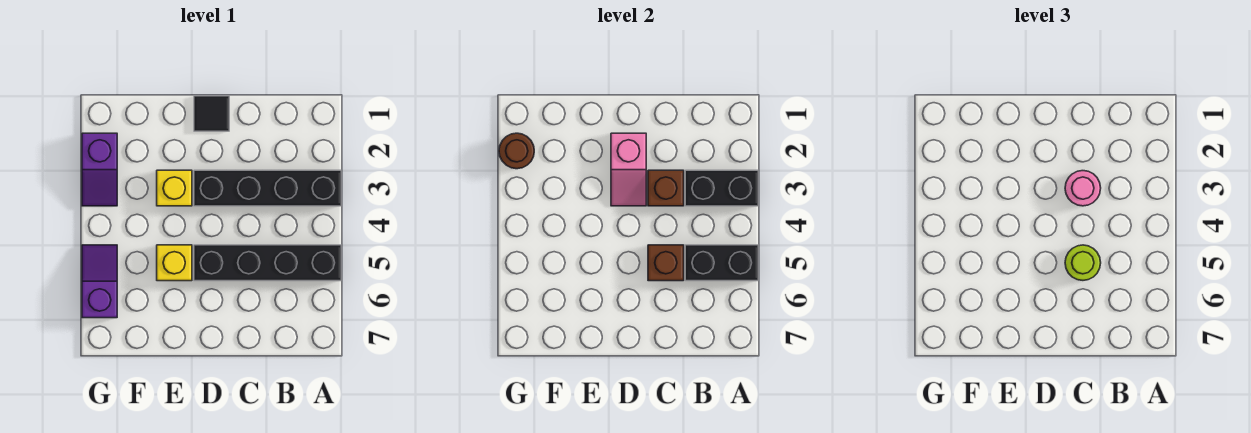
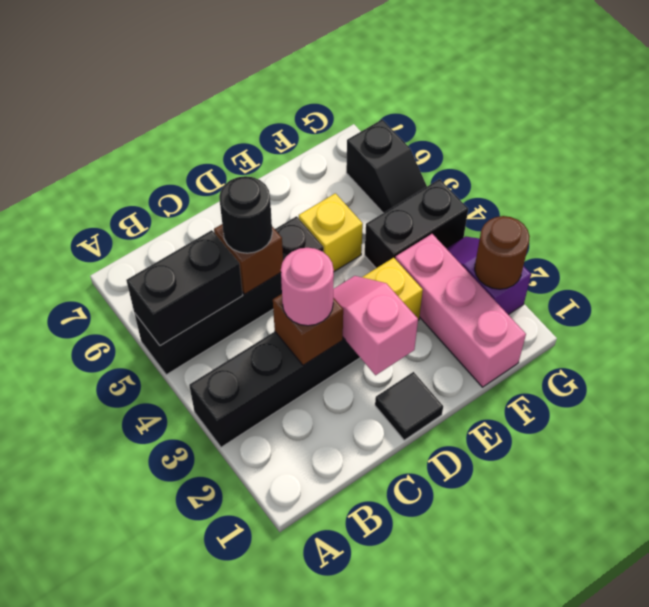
black brick A3:B3 level 2 -> black brick F4:G4 level 1
lime round brick C5 level 3 -> black round brick C5 level 3
none -> pink brick F1:F3 level 1
purple slope G5:G6 level 1 top 6 -> black slope G5:G6 level 1 top 6

